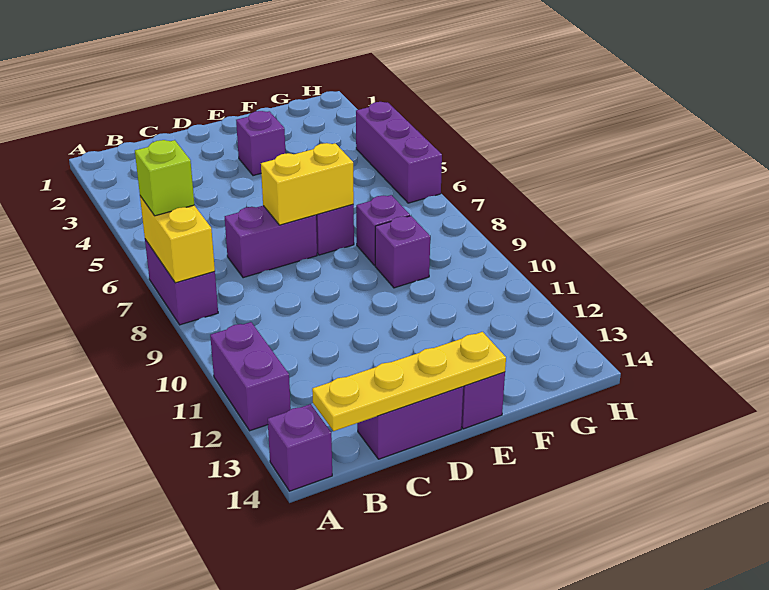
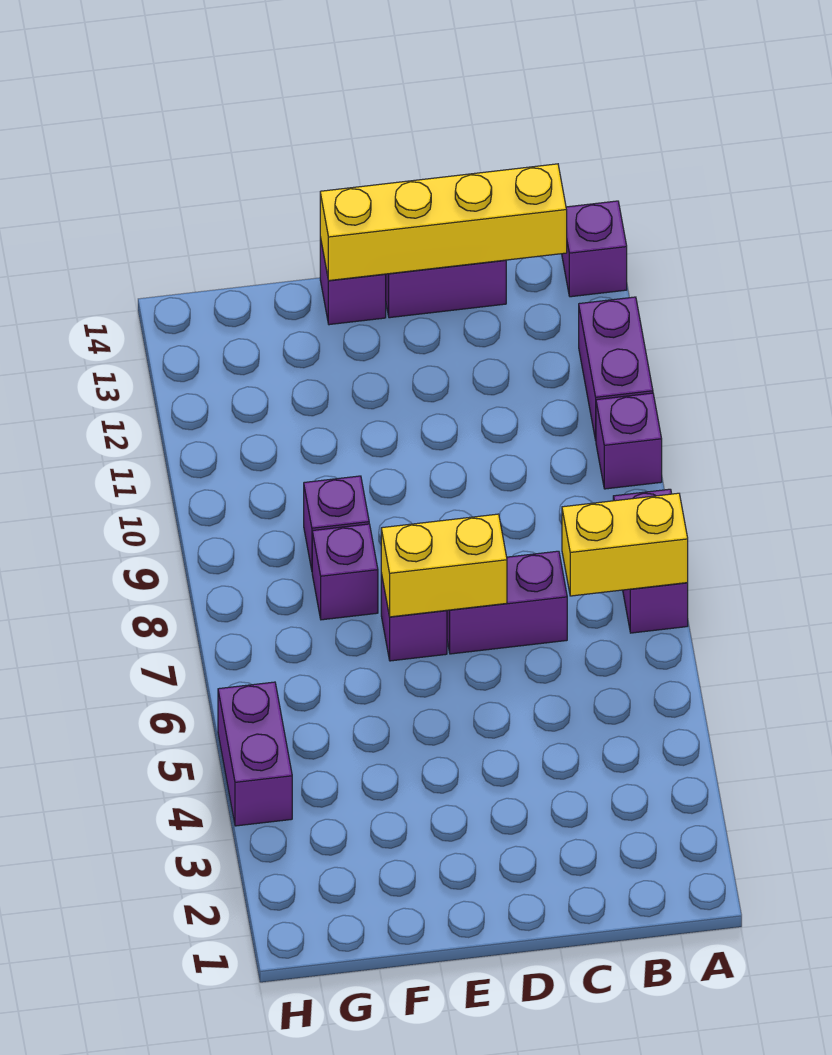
yellow brick A7:A8 level 2 -> yellow brick A7:B7 level 2
lime brick A7 level 3 -> none
yellow plate B14:E14 level 2 -> yellow brick B14:E14 level 2
purple brick E3 level 1 -> purple brick A10 level 1
purple brick H4:H6 level 1 -> purple brick H4:H5 level 1

